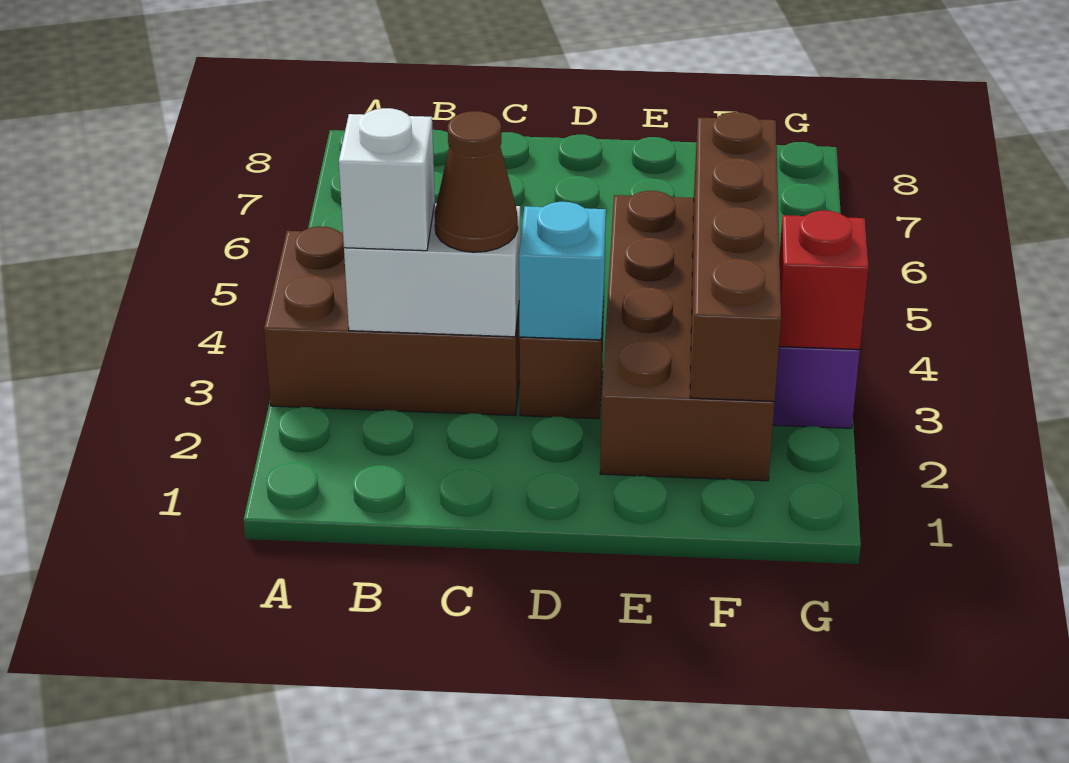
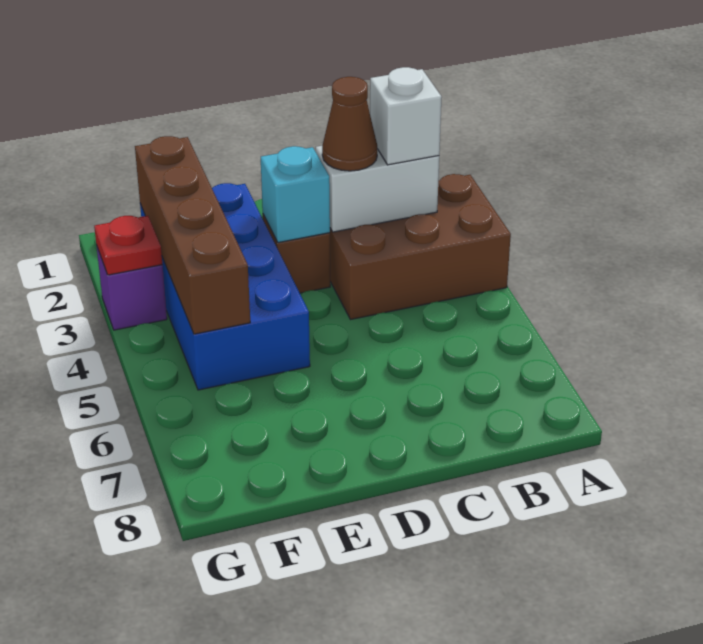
brown brick E2:F5 level 1 -> blue brick E2:F5 level 1
red brick G3 level 2 -> red plate G3 level 2

